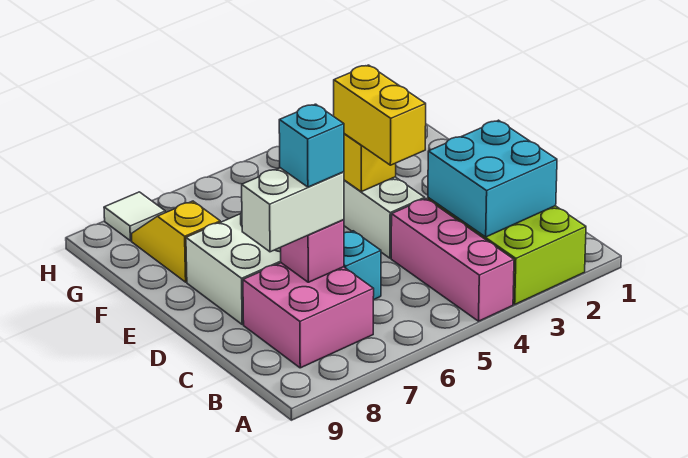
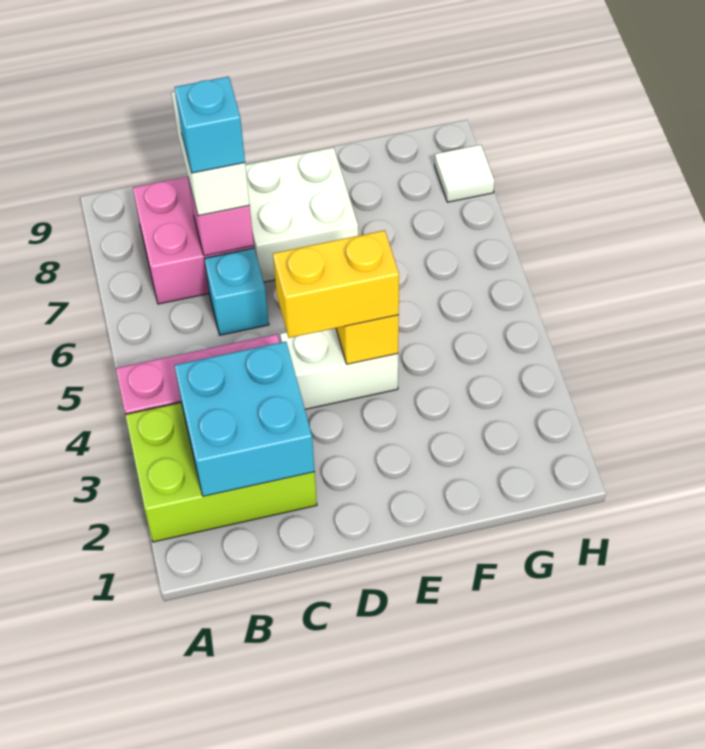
yellow slope F8:G8 level 1 top F -> none

